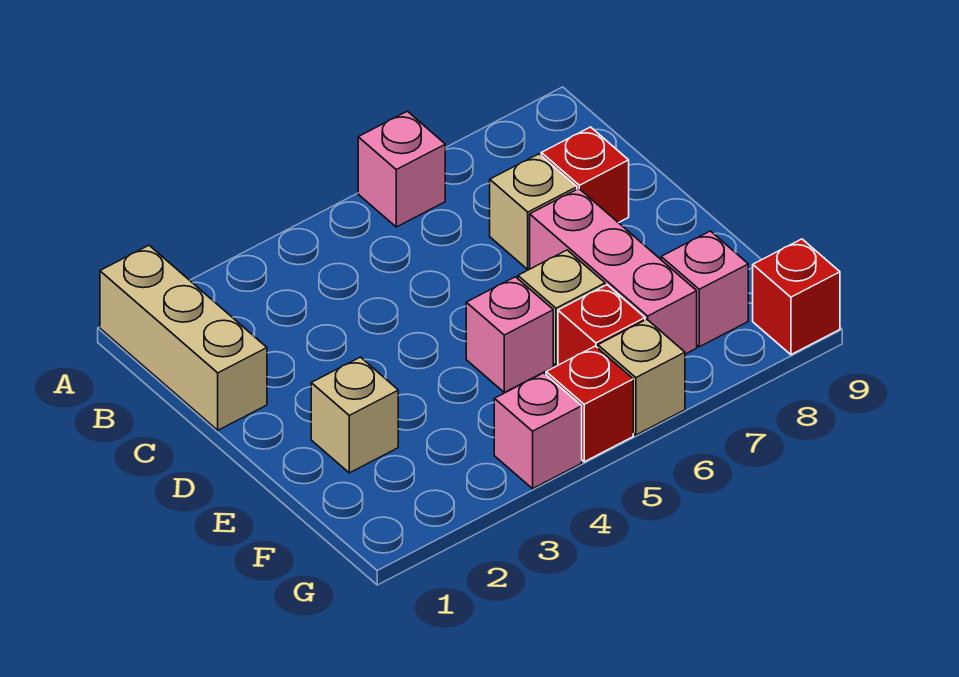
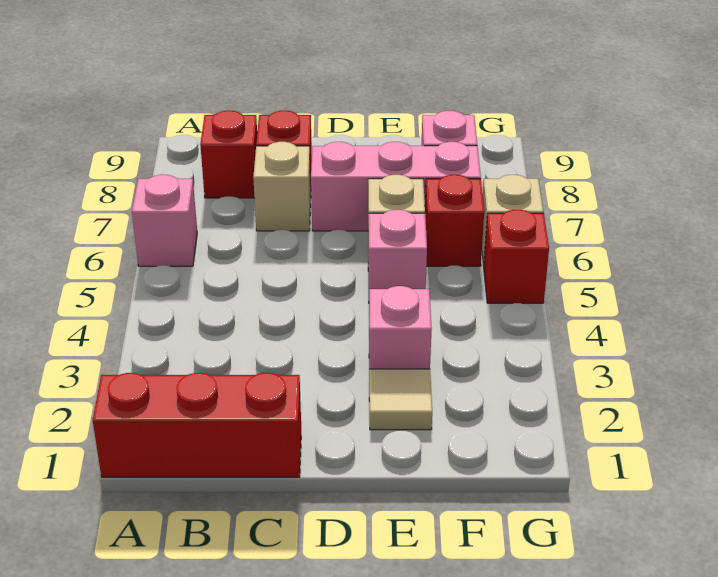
tan brick A1:C1 level 1 -> red brick A1:C1 level 1
tan brick E2 level 1 -> tan tile E2 level 1
pink brick G4 level 1 -> pink brick E3 level 1
red brick G9 level 1 -> red brick B8 level 1

